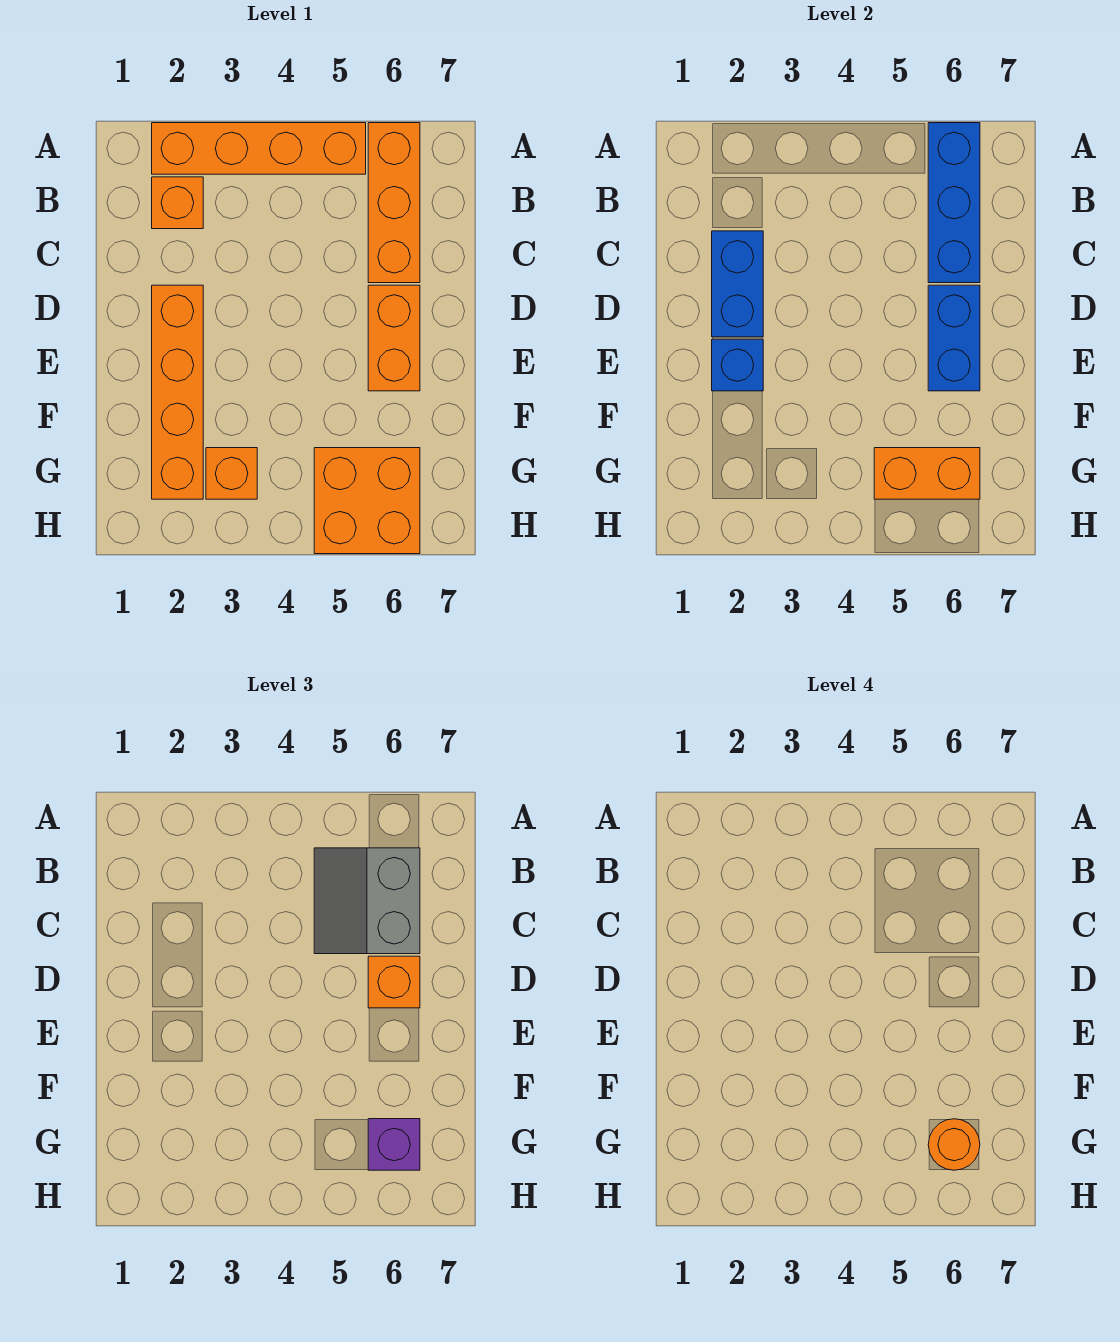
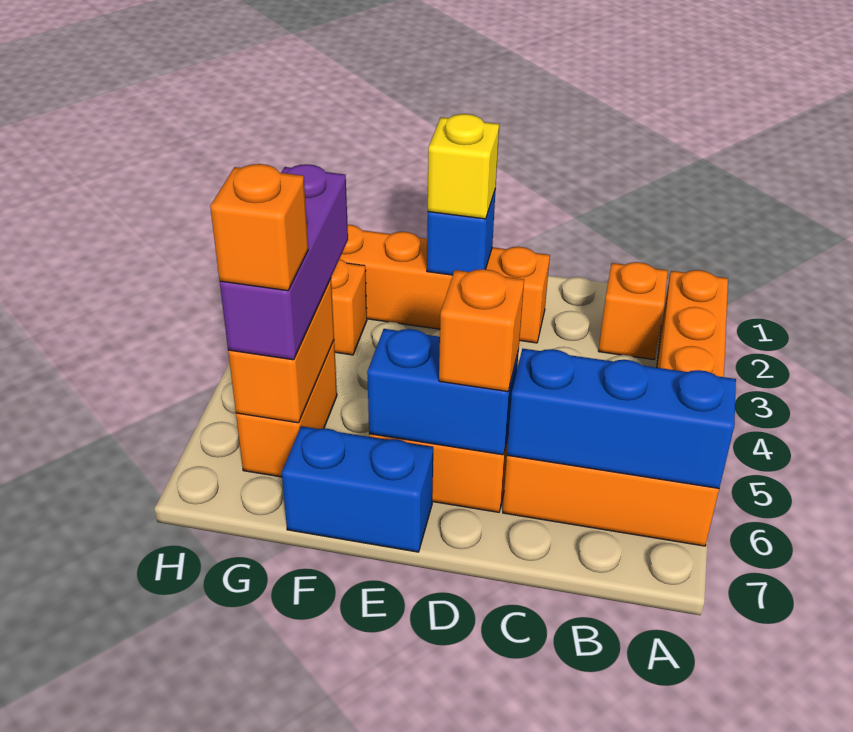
grey slope B5:C6 level 3 top 6 -> none
blue brick C2:D2 level 2 -> blue brick E7:F7 level 1
none -> yellow brick E2 level 3
orange brick G5:H6 level 1 -> orange brick G5:G6 level 1
purple brick G6 level 3 -> purple brick G4:G6 level 3
orange round brick G6 level 4 -> orange brick G6 level 4

